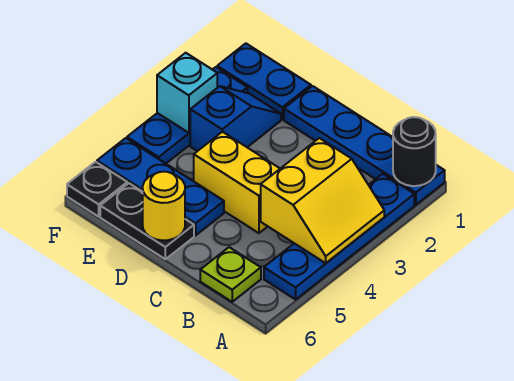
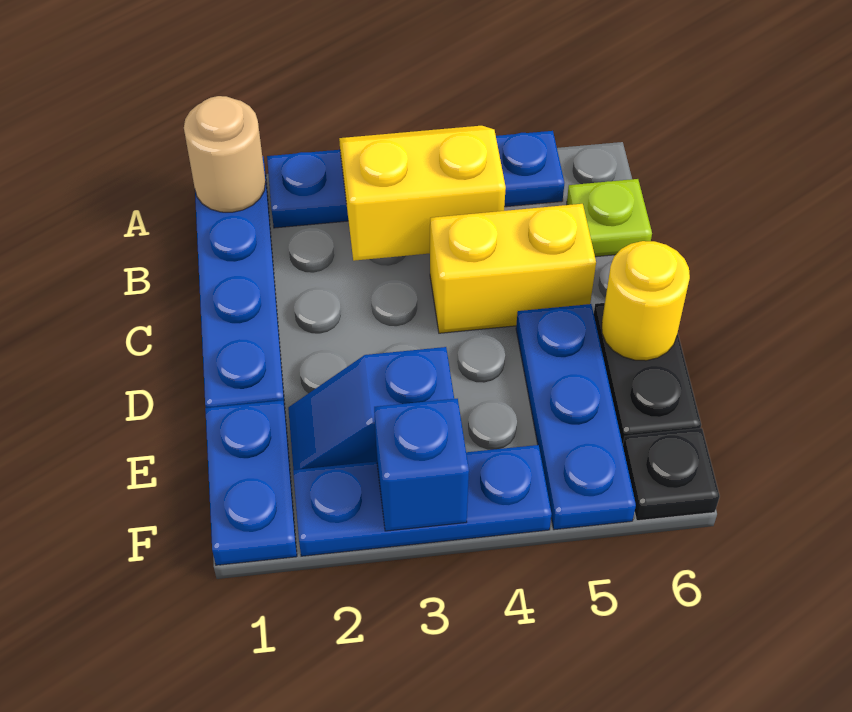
black round brick A1 level 2 -> tan round brick A1 level 2
yellow brick C4:D4 level 1 -> yellow brick C4:C5 level 1
cyan brick F3 level 2 -> blue brick F3 level 2

